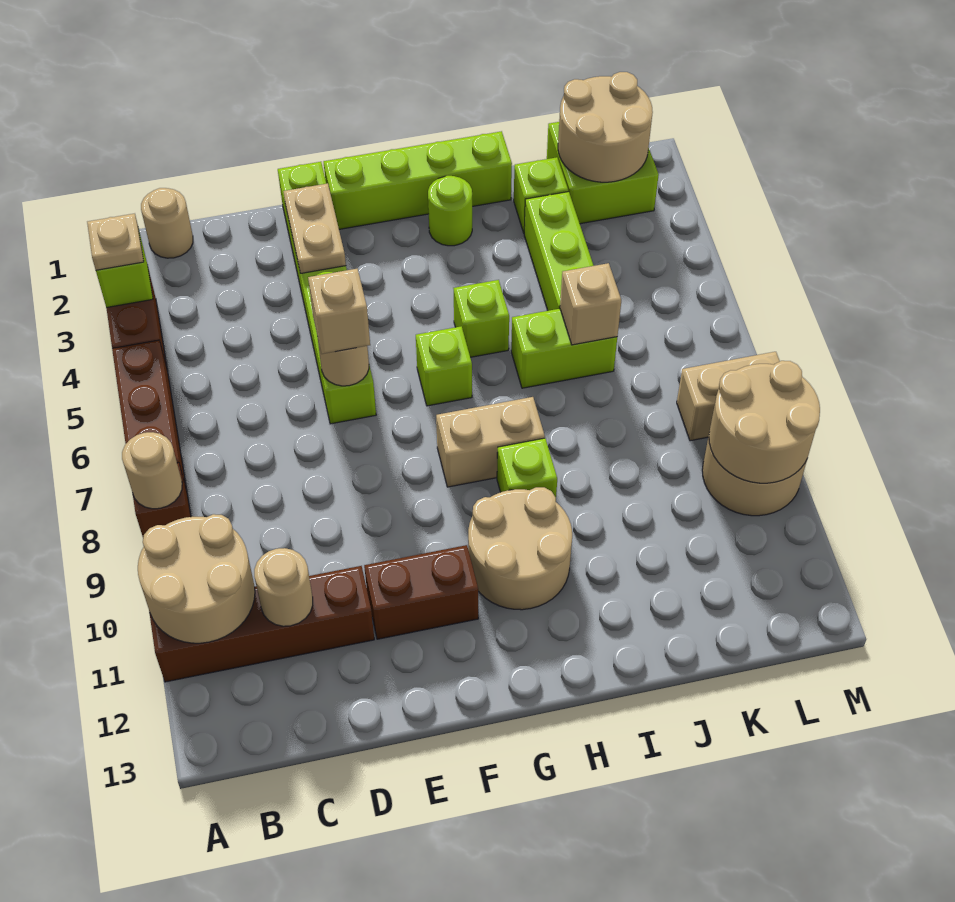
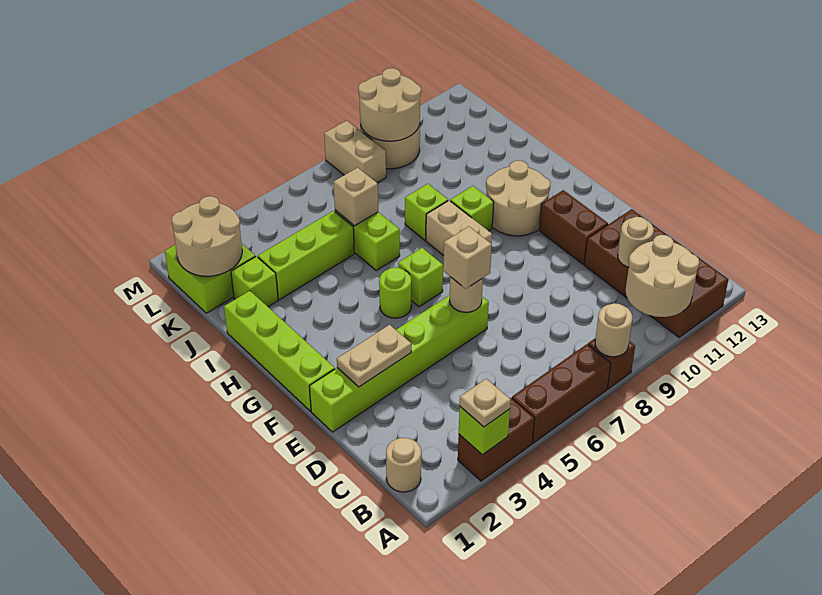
brown brick A11:D11 level 1 -> brown brick A11:D12 level 1
lime round brick H2 level 1 -> lime round brick G5 level 1
lime brick H5 level 1 -> lime brick I8 level 1

